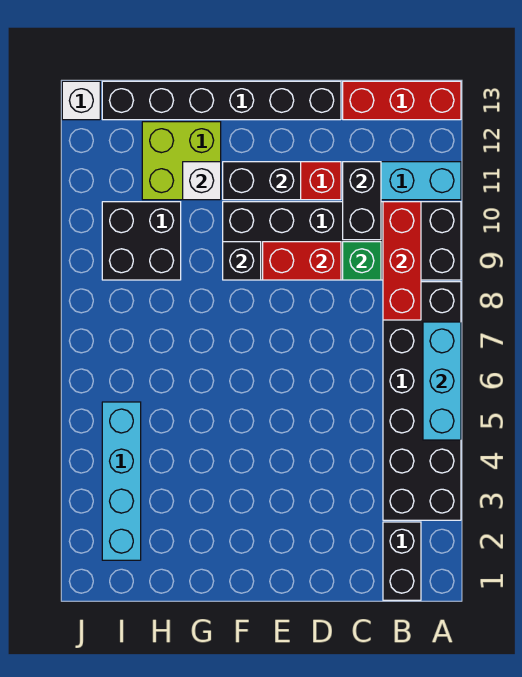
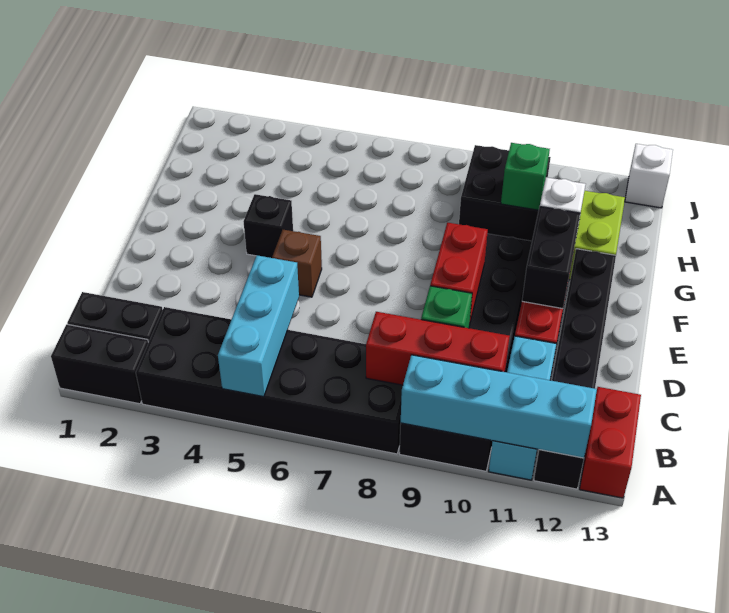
cyan brick A5:A7 level 2 -> cyan brick A5:C5 level 2
red brick A13:C13 level 1 -> red brick A13:B13 level 1
black brick C10:C11 level 2 -> black brick A1:A2 level 1
black brick D13:I13 level 1 -> black brick A12:F12 level 1
none -> brown brick E5 level 1
black brick F9 level 2 -> black brick F4 level 1
none -> green brick H10 level 2
cyan brick I2:I5 level 1 -> cyan brick A9:A12 level 2

